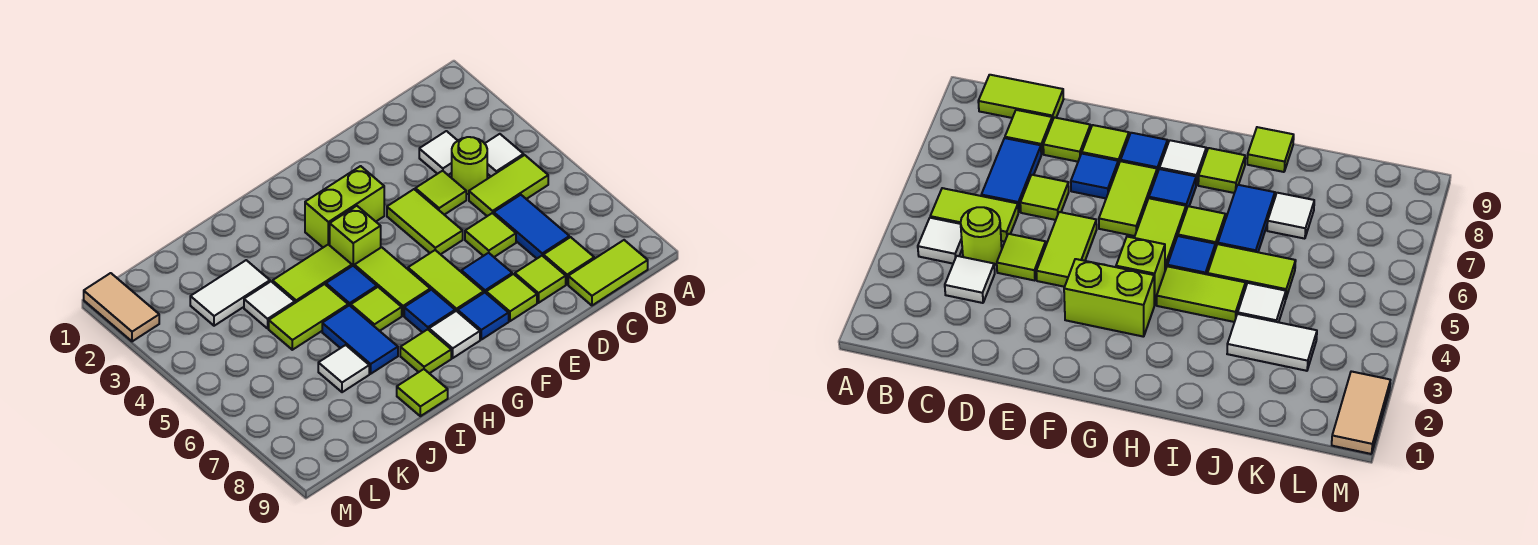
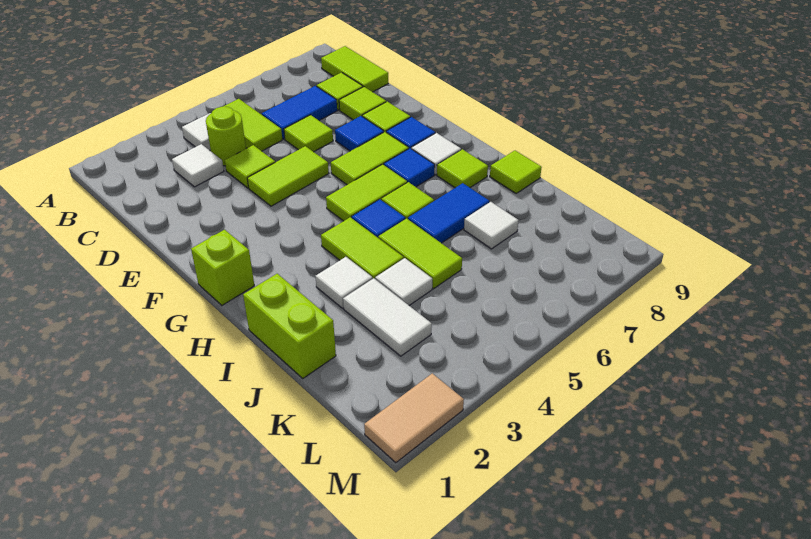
lime brick F3:G3 level 1 -> lime brick I1:J1 level 1
lime brick G4 level 1 -> lime brick G1 level 1
none -> white tile I3 level 1

